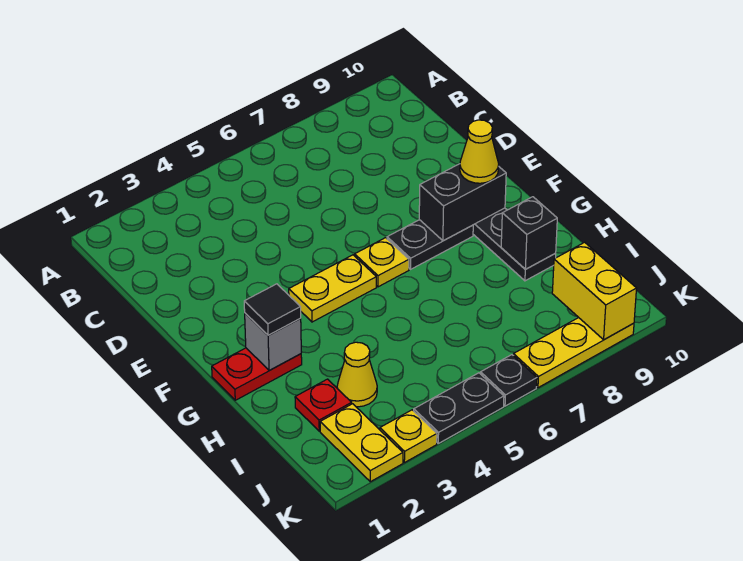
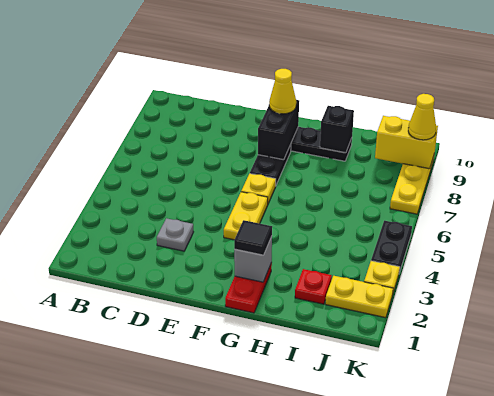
none -> grey plate D3 level 1
yellow cone I3 level 1 -> yellow cone K9 level 3
black plate K6 level 1 -> none

